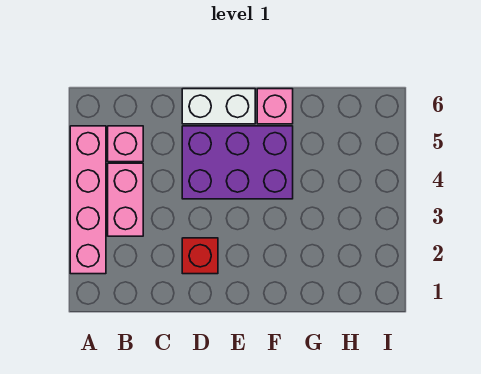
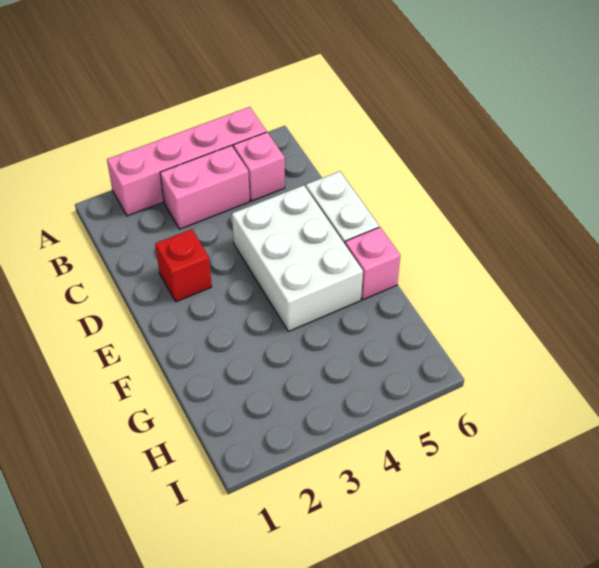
purple brick D4:F5 level 1 -> white brick D4:F5 level 1

